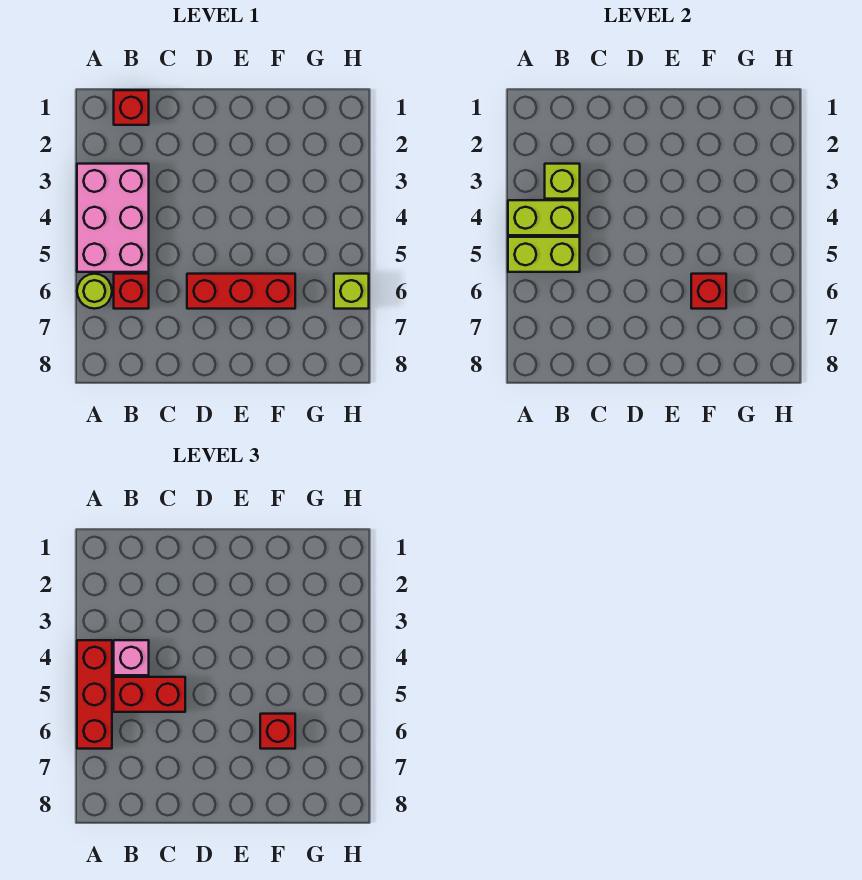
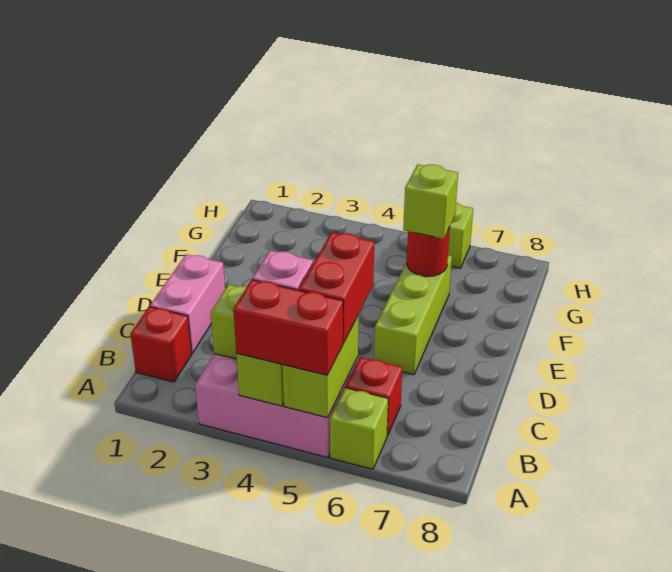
red brick A4:A6 level 3 -> red brick A4:A5 level 3
lime round brick A6 level 1 -> lime brick A6 level 1
none -> pink brick C1:D1 level 1
red brick D6:F6 level 1 -> lime brick D6:F6 level 1
red brick F6 level 2 -> red round brick F6 level 2
red brick F6 level 3 -> lime brick F6 level 3

